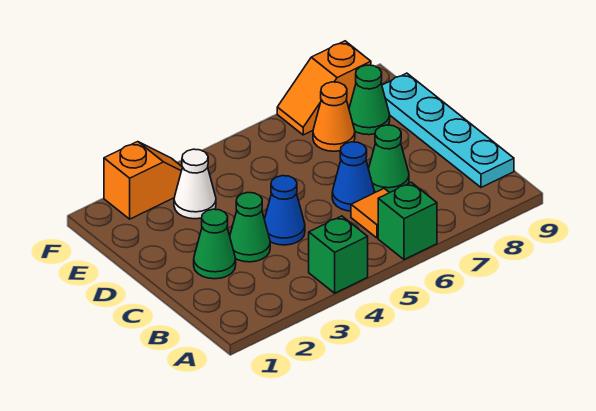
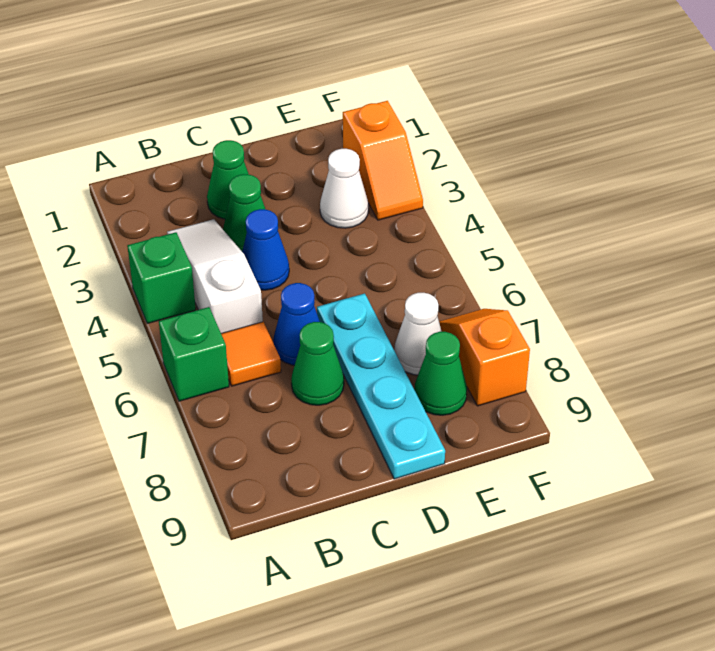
none -> white slope B3:B5 level 1 top 5
cyan plate B9:E9 level 1 -> cyan plate D6:D9 level 1
orange cone E7 level 1 -> white cone E7 level 1

